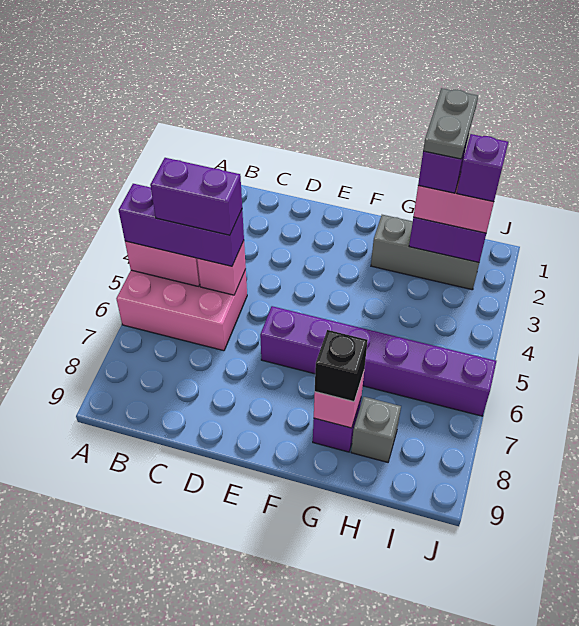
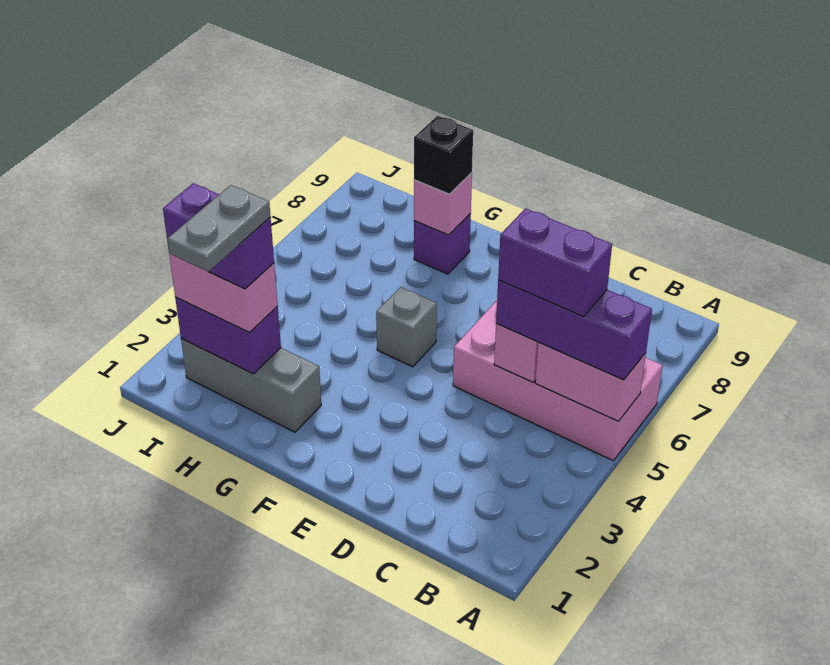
pink brick A5:C6 level 1 -> pink brick A5:D6 level 1
purple brick E6:J6 level 1 -> none
grey brick H8 level 1 -> grey brick F5 level 1

